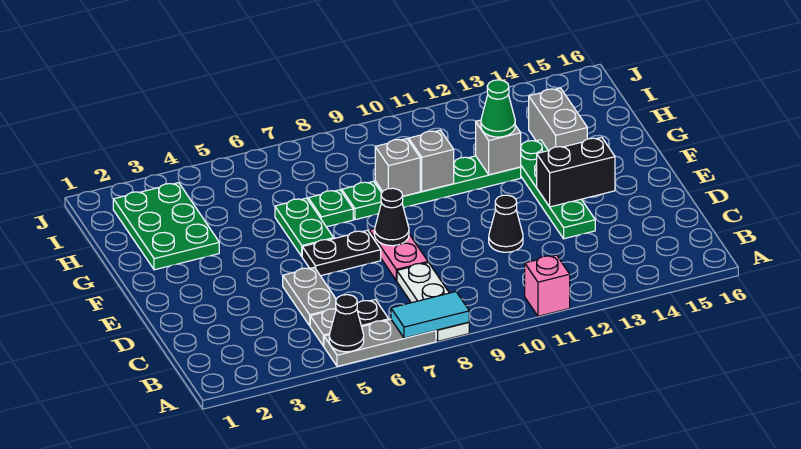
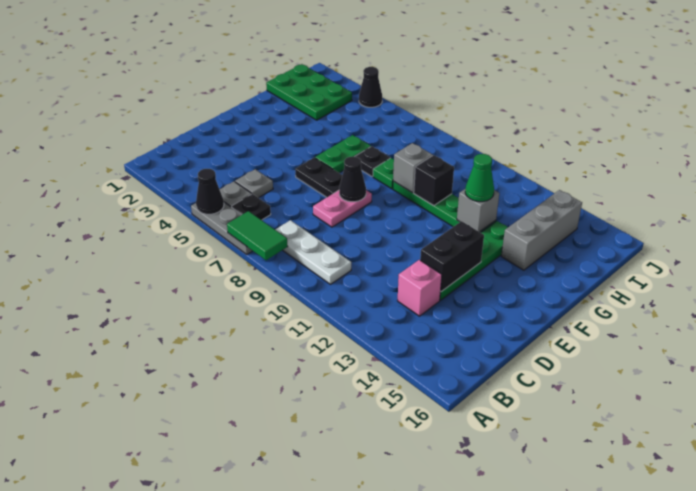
cyan tile A7:A8 level 2 -> green tile A7:A8 level 2
white plate A8:C8 level 1 -> white plate B8:B10 level 1
pink brick A11 level 1 -> pink brick C13 level 1
grey plate C5:D5 level 1 -> grey plate C5 level 1
black cone D11 level 1 -> black cone J4 level 1
black brick E13:E14 level 2 -> black brick D13:E13 level 2
green plate G2:I3 level 1 -> green plate H1:I3 level 1
green plate G7 level 1 -> black plate G7 level 1
grey brick G10 level 2 -> black brick G10 level 2
grey brick G14:H14 level 1 -> grey brick G14:I14 level 1

